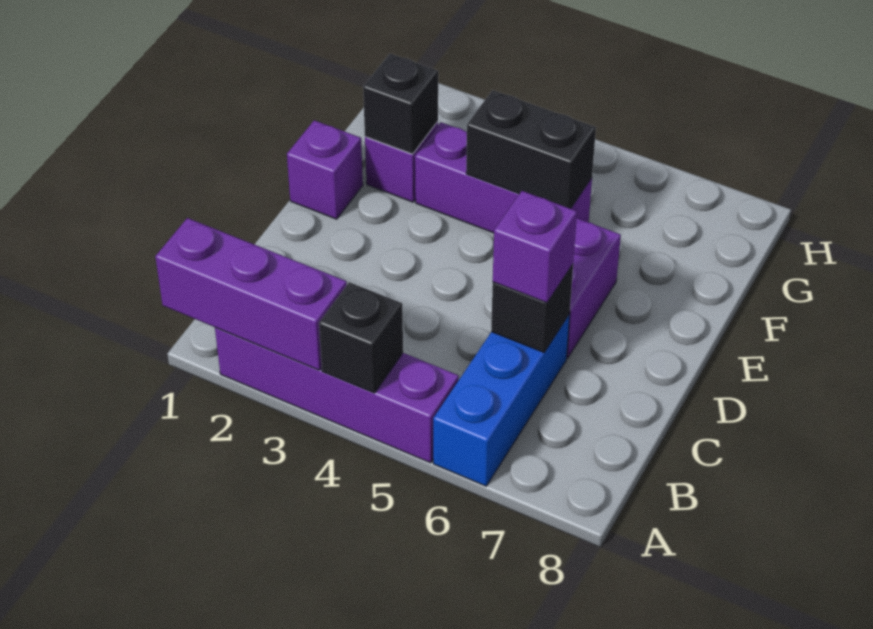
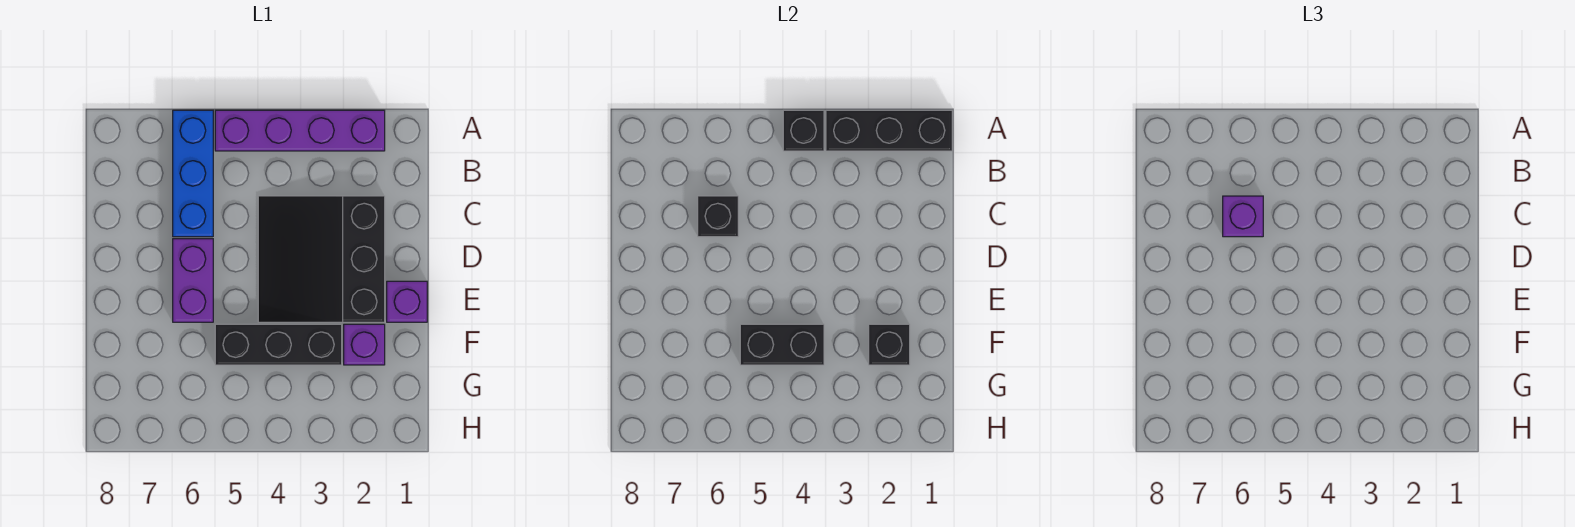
purple brick A1:A3 level 2 -> black brick A1:A3 level 2
none -> black slope C2:E4 level 1 top 2
purple brick F3:F5 level 1 -> black brick F3:F5 level 1

